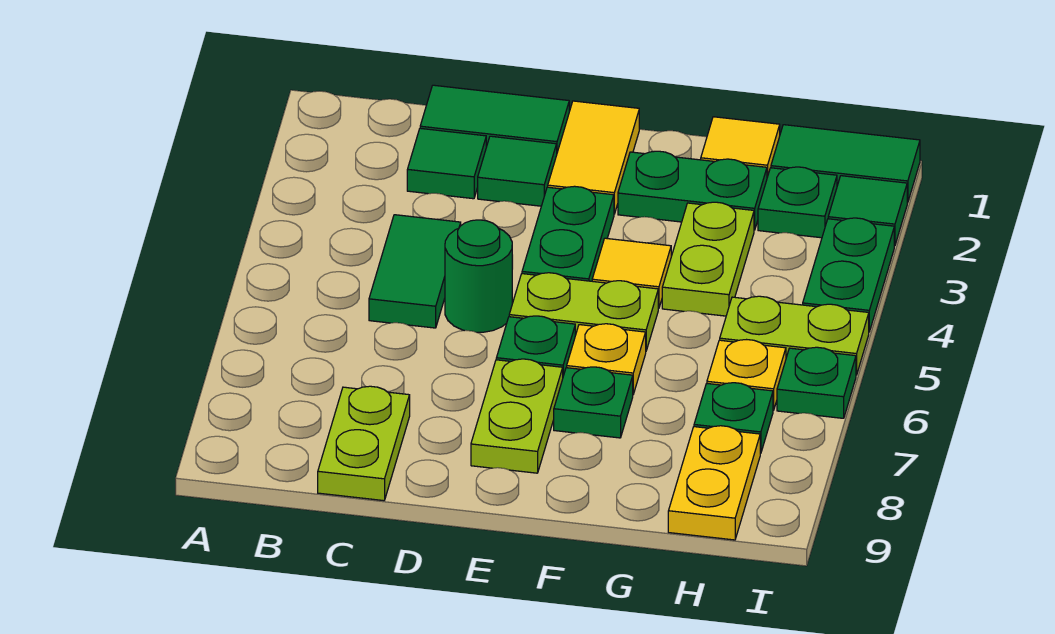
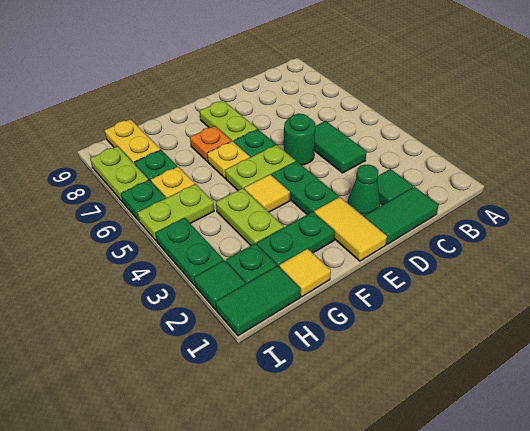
lime plate C8:C9 level 1 -> lime plate I7:I8 level 1
green tile D2 level 1 -> green cone D2 level 1
green plate F7 level 1 -> orange plate F7 level 1

